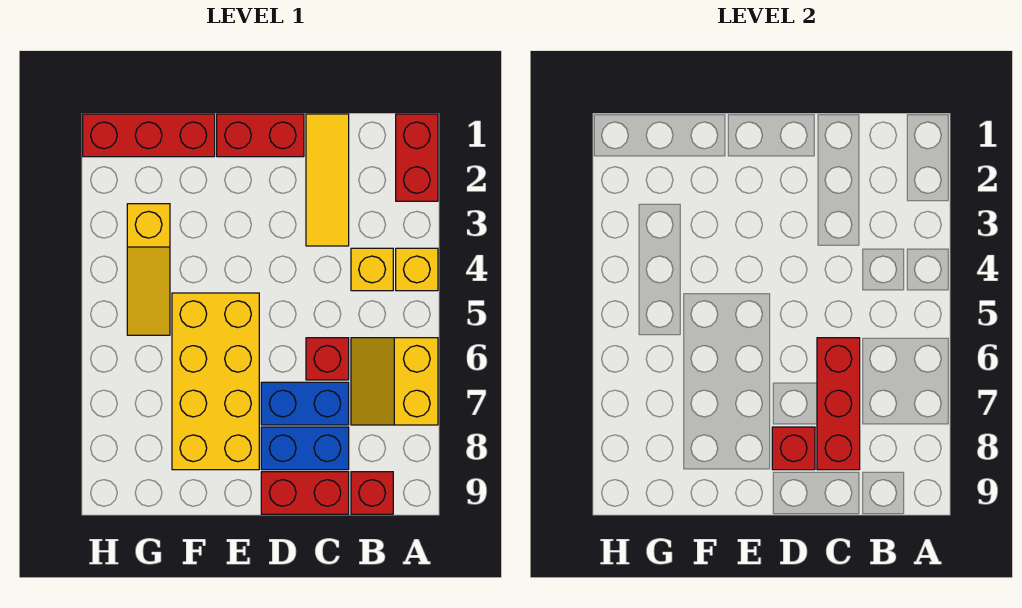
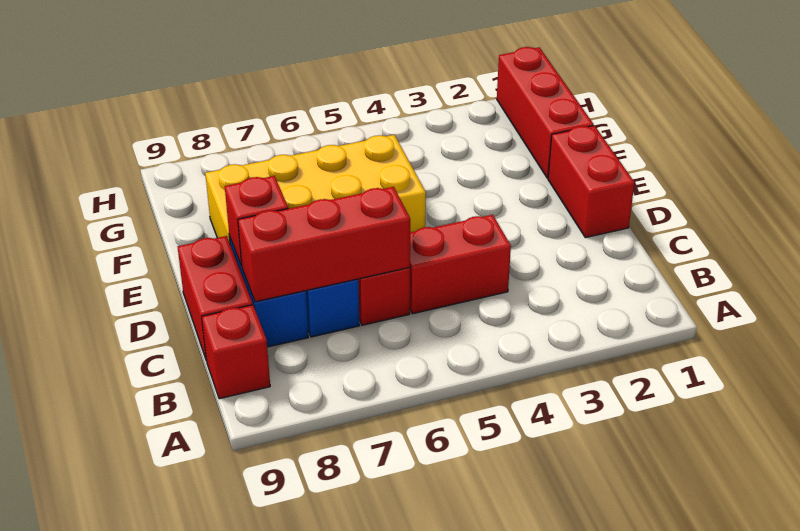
red brick A1:A2 level 1 -> red brick C4:C5 level 1
yellow brick A4 level 1 -> none
yellow slope A6:B7 level 1 top A -> none
yellow brick B4 level 1 -> none
yellow tile C1:C3 level 1 -> none
yellow slope G3:G5 level 1 top 3 -> none

